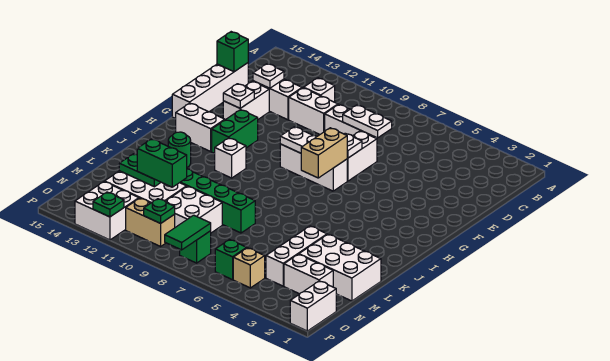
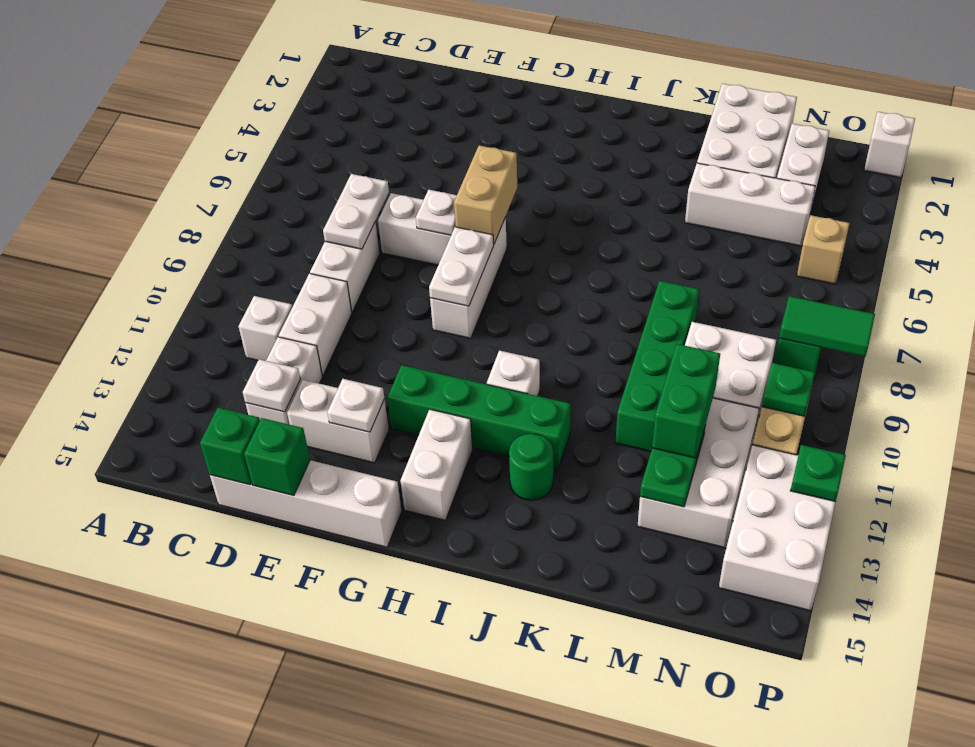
tan brick G7:H7 level 2 -> tan brick G6:G7 level 2
green brick G12:H12 level 1 -> green brick G12:J12 level 1
white brick O1:P1 level 1 -> white brick P1 level 1
green brick O6 level 1 -> green brick E15 level 2
white brick O12:P13 level 1 -> white brick O12:P14 level 1

